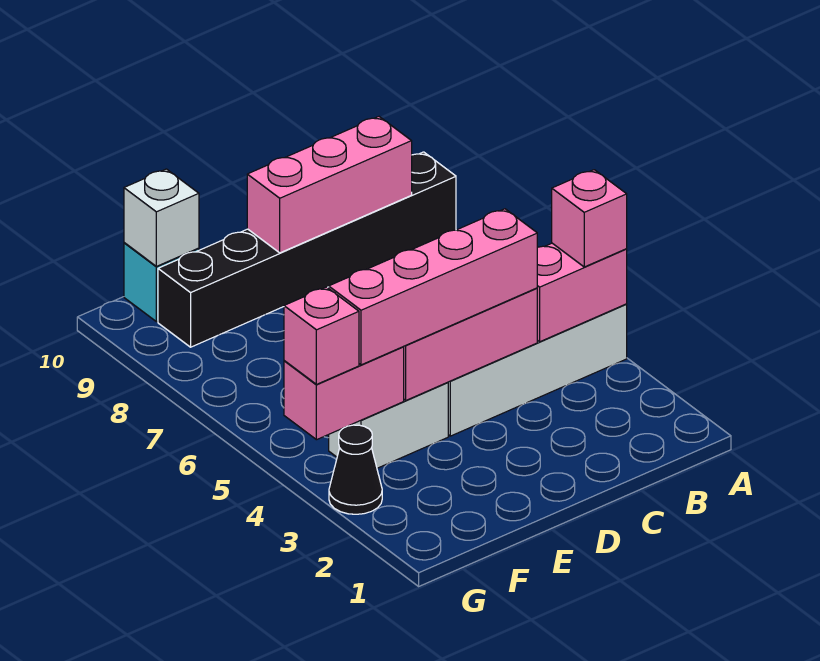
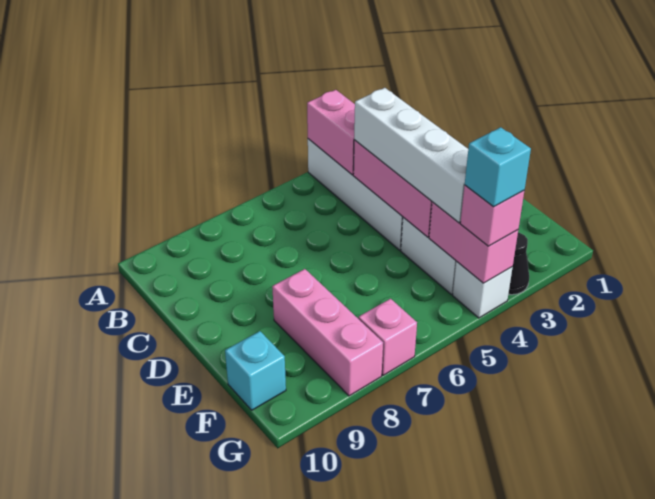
pink brick A4 level 3 -> pink brick G7 level 1
black brick A9:F9 level 1 -> none
pink brick B9:D9 level 2 -> pink brick E8:G8 level 1
pink brick C4:F4 level 3 -> white brick C4:F4 level 3
white brick F10 level 2 -> white brick G4 level 1
none -> cyan brick G4 level 4

